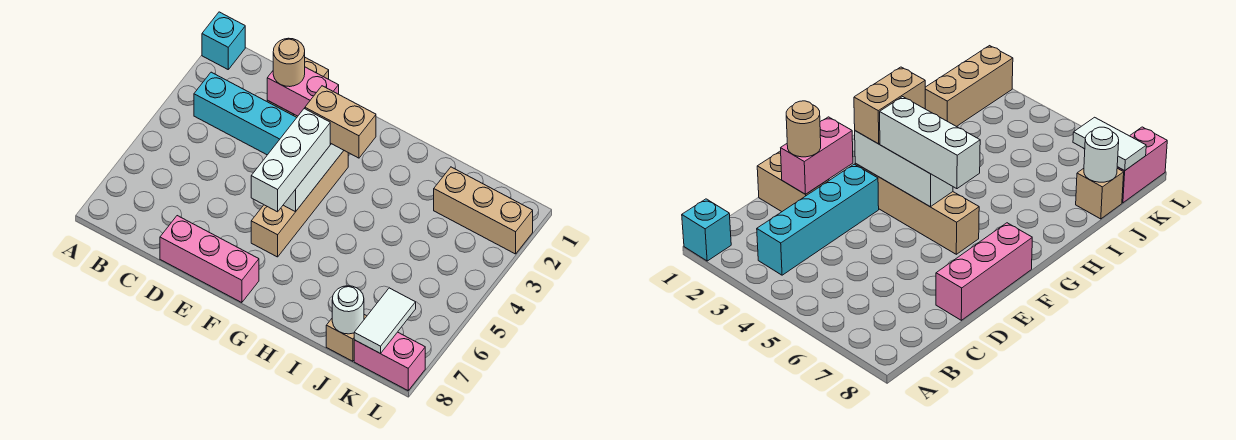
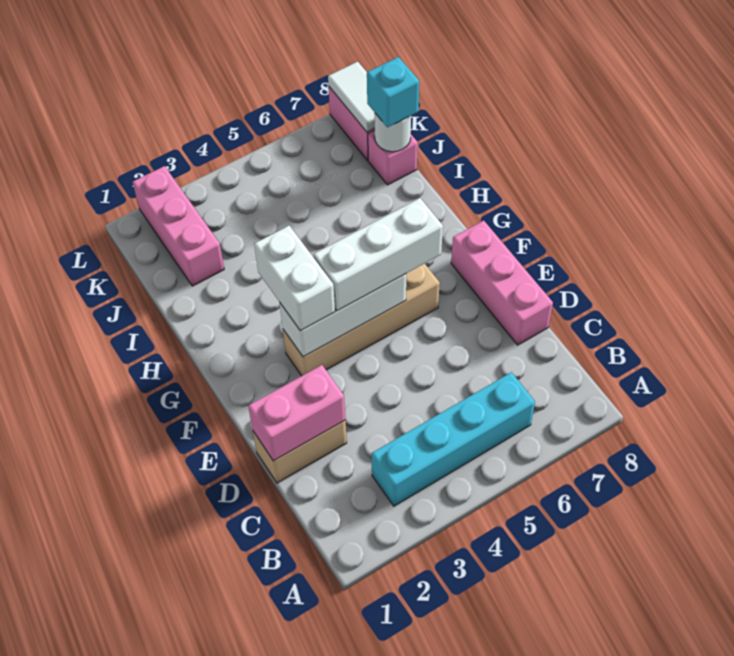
cyan brick A1 level 1 -> cyan brick J8 level 3
cyan brick B3:E3 level 1 -> cyan brick B3:B6 level 1
pink brick D2:E2 level 2 -> pink brick D1:D2 level 2
tan round brick D2 level 3 -> none
tan brick F3:G3 level 3 -> white brick F3:G3 level 3
tan brick J2:L2 level 1 -> pink brick J2:L2 level 1
tan brick J8 level 1 -> pink brick J8 level 1
white tile K7:K8 level 2 -> white tile K8:L8 level 2

